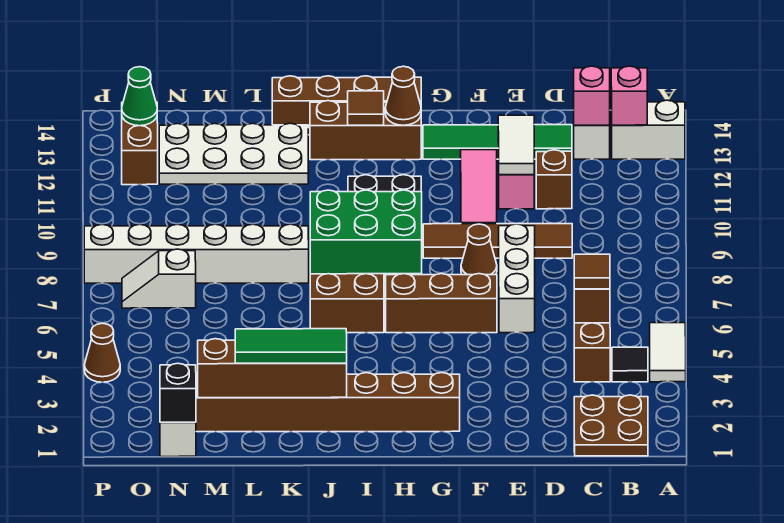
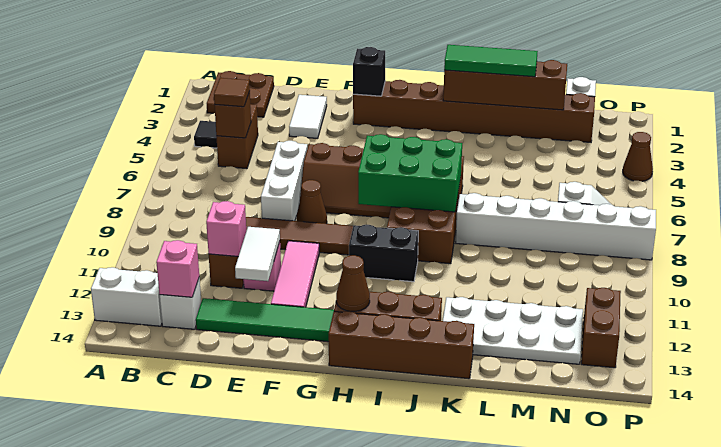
white tile A4:A5 level 1 -> white tile E2:E3 level 1
pink brick B13 level 2 -> pink brick D11 level 2
brown tile I13 level 2 -> none
black brick N1 level 2 -> black brick G2 level 2
green cone O13 level 2 -> none

